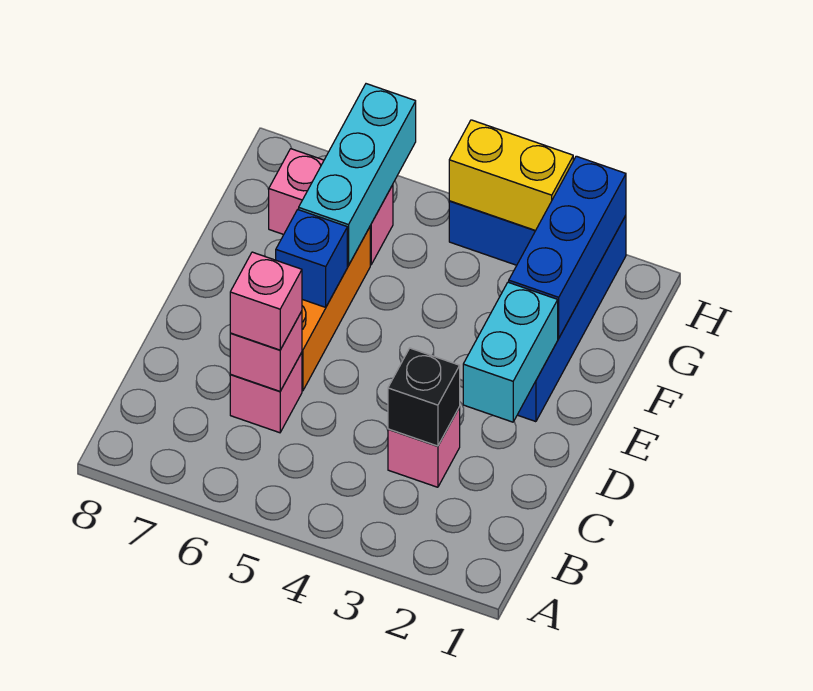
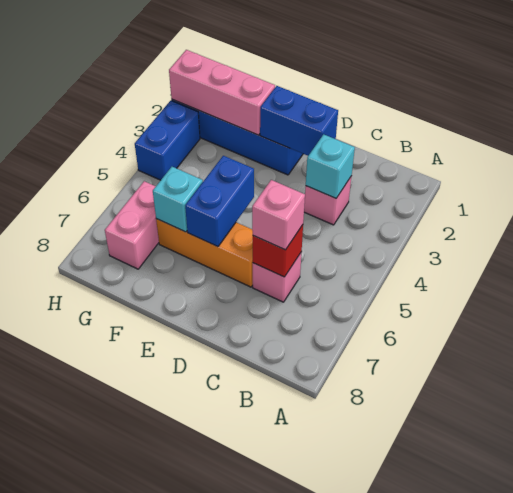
black brick C3 level 2 -> cyan brick C3 level 2
pink brick C6 level 2 -> red brick C6 level 2
cyan brick D2:E2 level 2 -> blue brick D2:E2 level 2
blue brick E6 level 2 -> blue brick E5:E6 level 2
blue brick F2:H2 level 2 -> pink brick F2:H2 level 2
cyan brick F6:H6 level 2 -> cyan brick F6 level 2
yellow brick H3:H4 level 2 -> none

